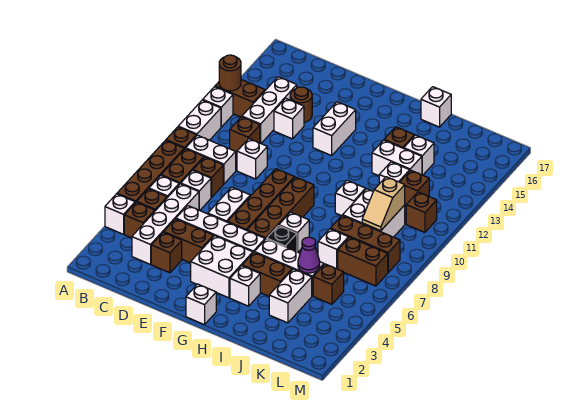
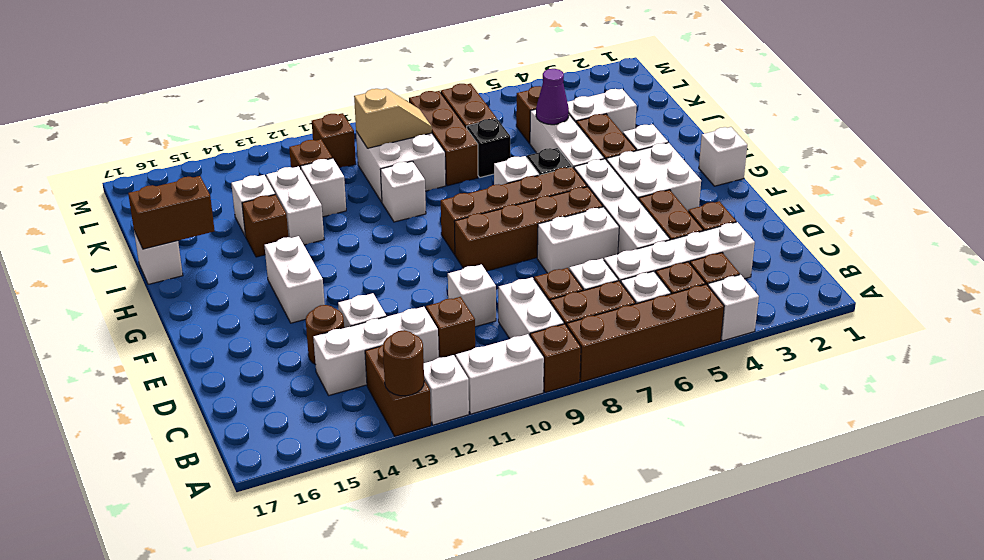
white brick F13:F14 level 1 -> white brick F14:G14 level 1
none -> brown brick I16:I17 level 2
white brick J7 level 1 -> black brick J7 level 1

